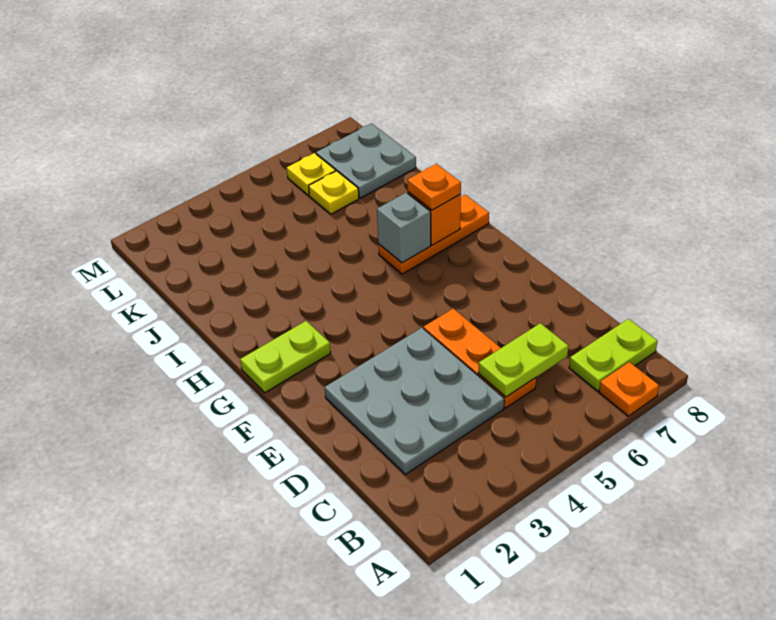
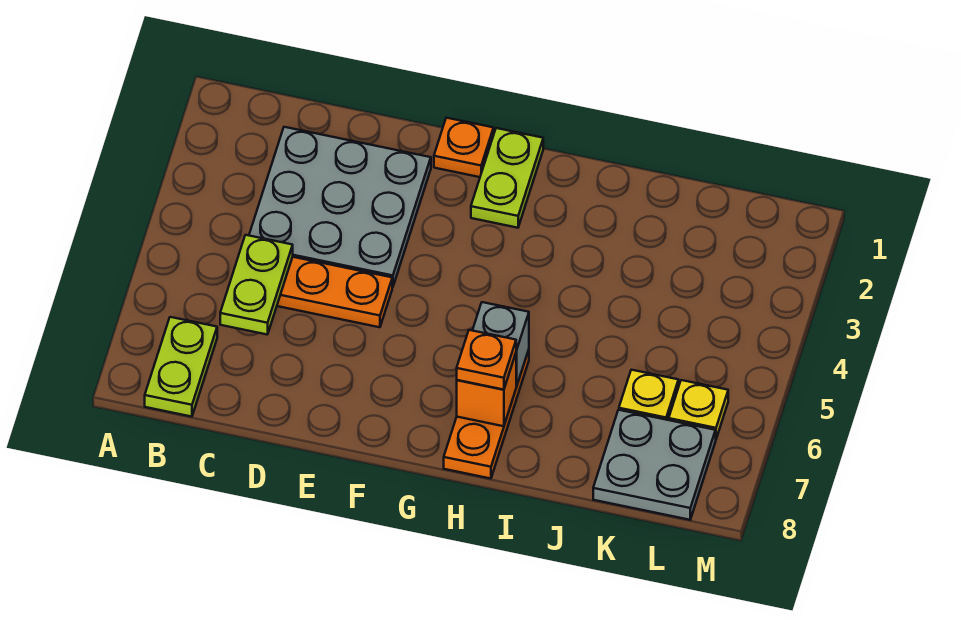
orange plate A7 level 1 -> orange plate F1 level 1

